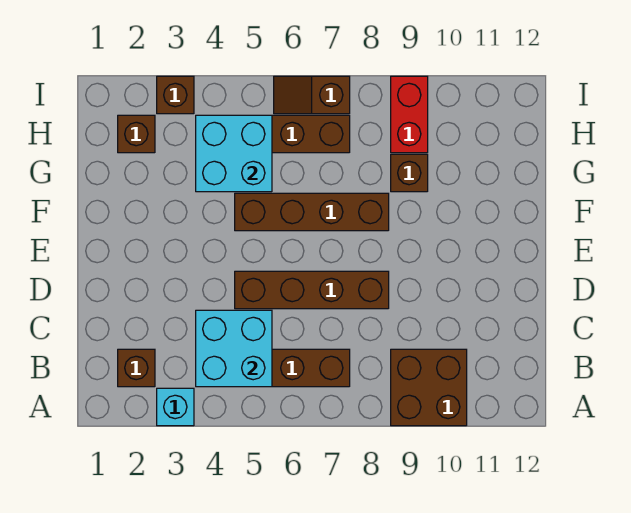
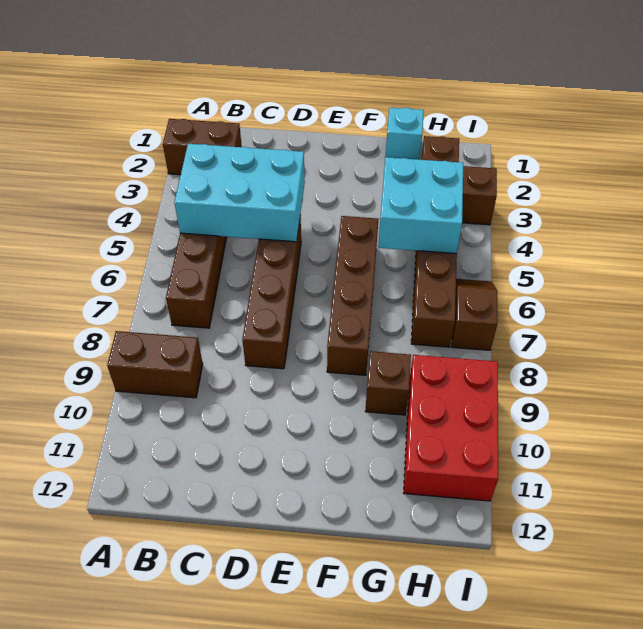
cyan brick A3 level 1 -> cyan brick G1 level 1
brown brick A9:B10 level 1 -> brown brick A9:B9 level 1
brown brick B2 level 1 -> brown brick A2:B2 level 1
cyan brick B4:C5 level 2 -> cyan brick B4:D5 level 2
red brick H9:I9 level 1 -> red brick H9:I11 level 1

